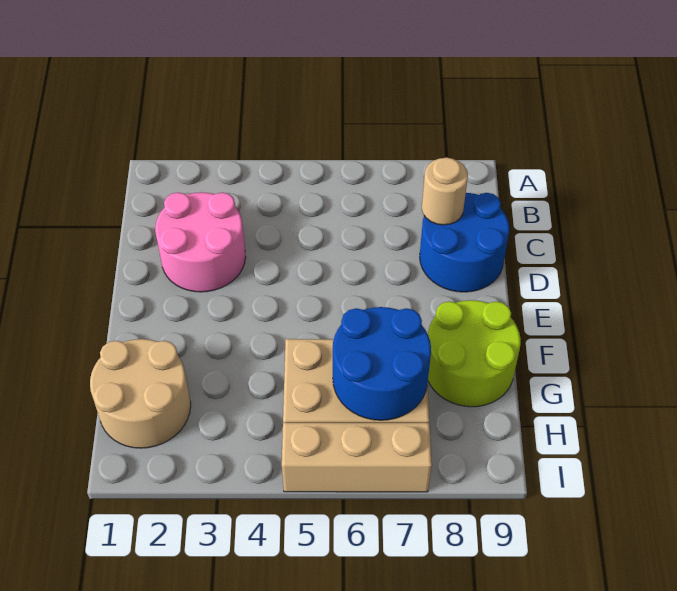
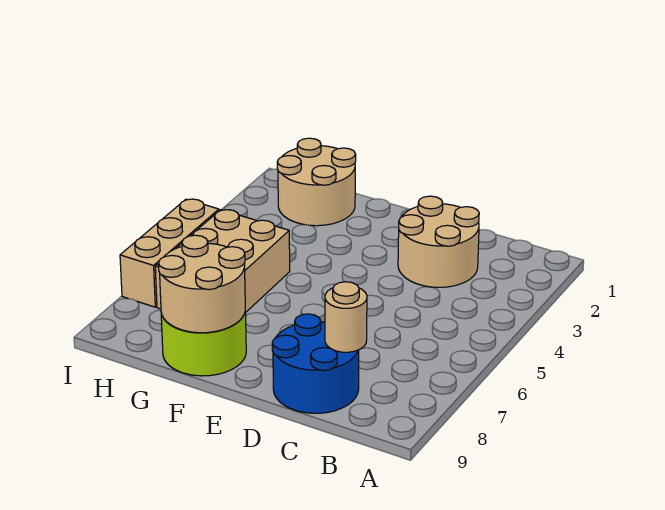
pink round brick C2:D3 level 1 -> tan round brick C2:D3 level 1
none -> tan round brick F8:G9 level 2
blue round brick G6:H7 level 2 -> none

